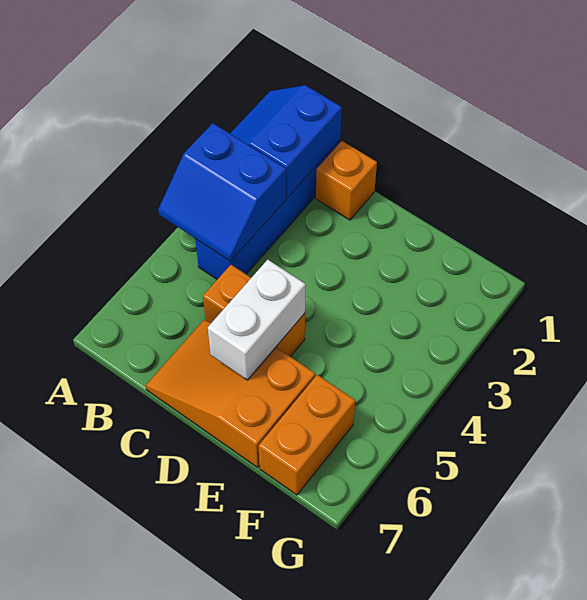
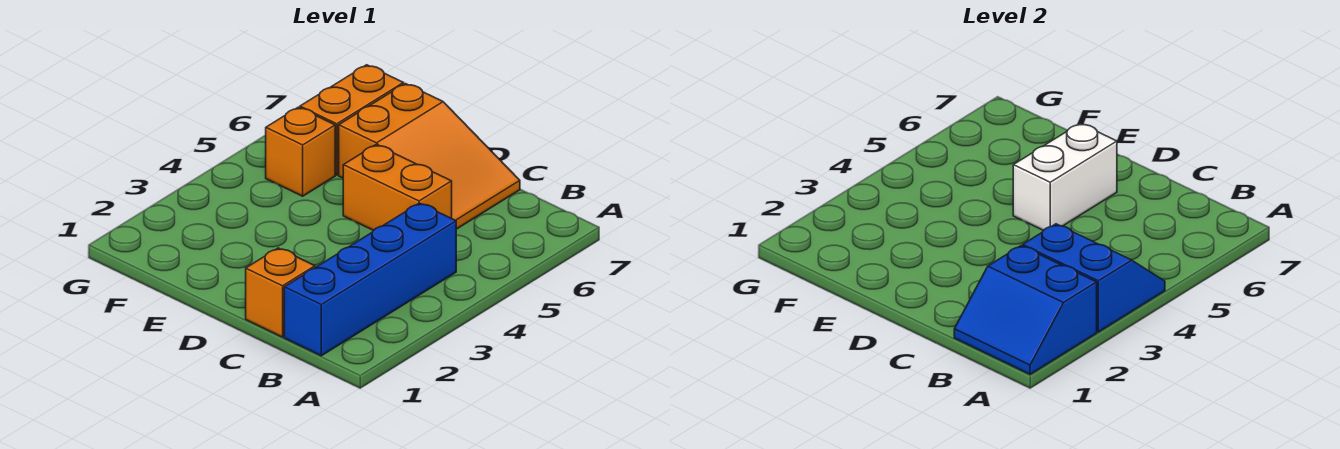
blue slope A1:B2 level 2 top B -> blue slope A1:B2 level 2 top 2
none -> orange brick F5 level 1

